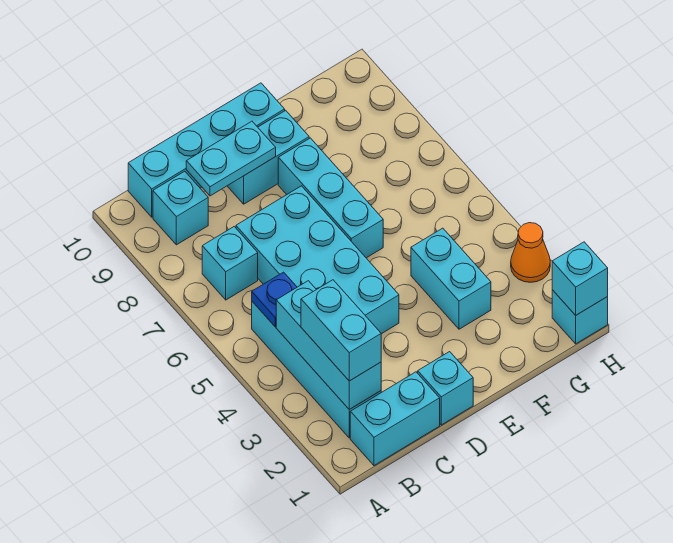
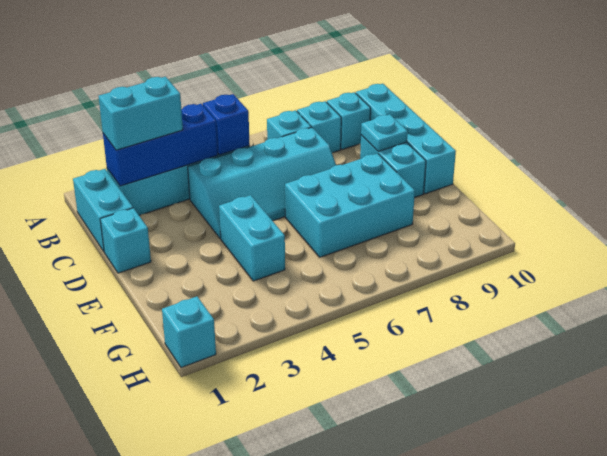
cyan brick B2:B4 level 2 -> blue brick B2:B4 level 2
blue plate B5 level 2 -> blue brick B5 level 2
cyan brick C4:D7 level 1 -> cyan slope C4:D7 level 1 top C
cyan plate C9:D9 level 2 -> cyan plate D9 level 2
cyan brick E6:E8 level 1 -> cyan brick E6:F8 level 1
cyan brick F3:F4 level 1 -> cyan brick E4:F4 level 1
cyan brick H1 level 2 -> cyan brick B8 level 1
orange cone H3 level 1 -> none

